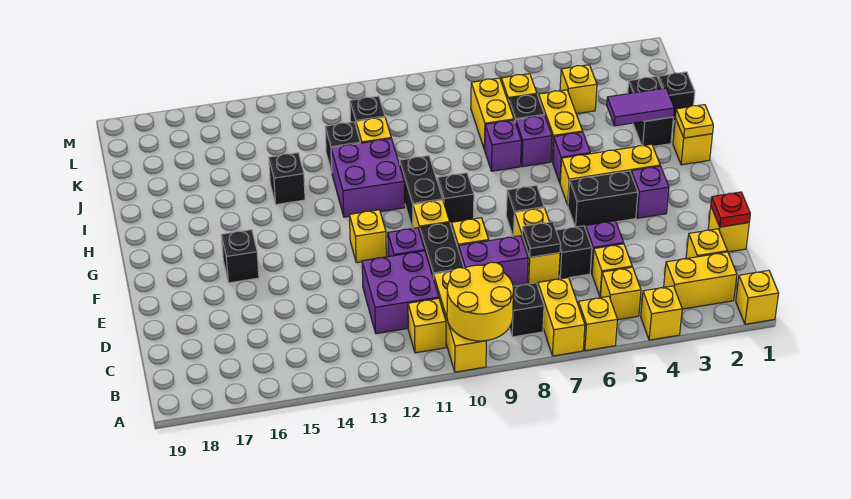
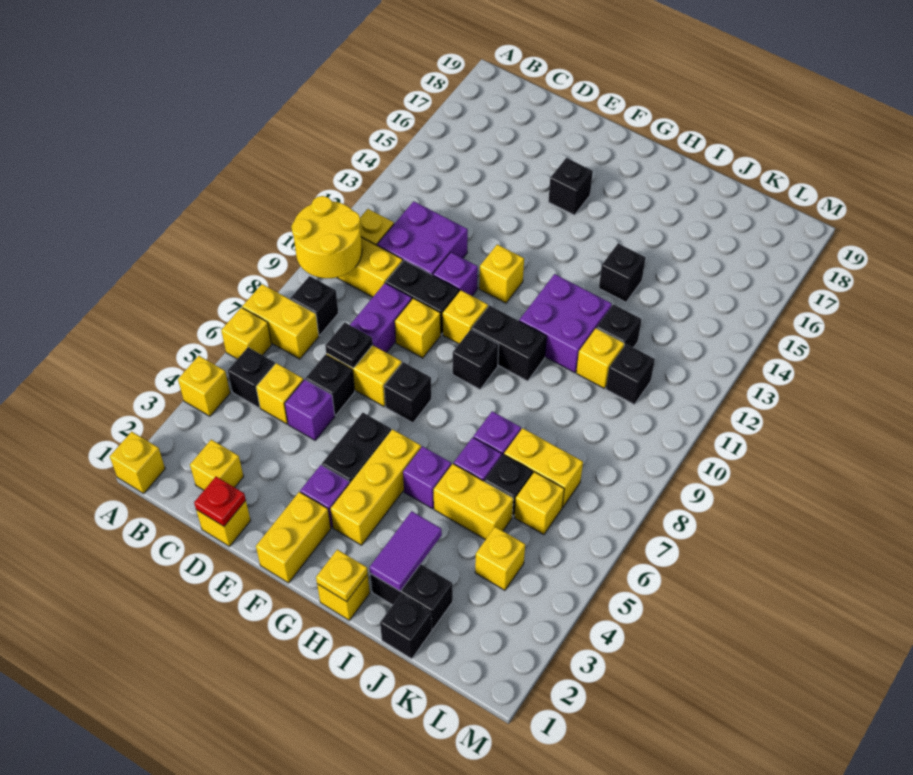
yellow brick B2:B3 level 1 -> yellow brick F1:F2 level 1
yellow brick B5 level 1 -> black brick B5 level 1

